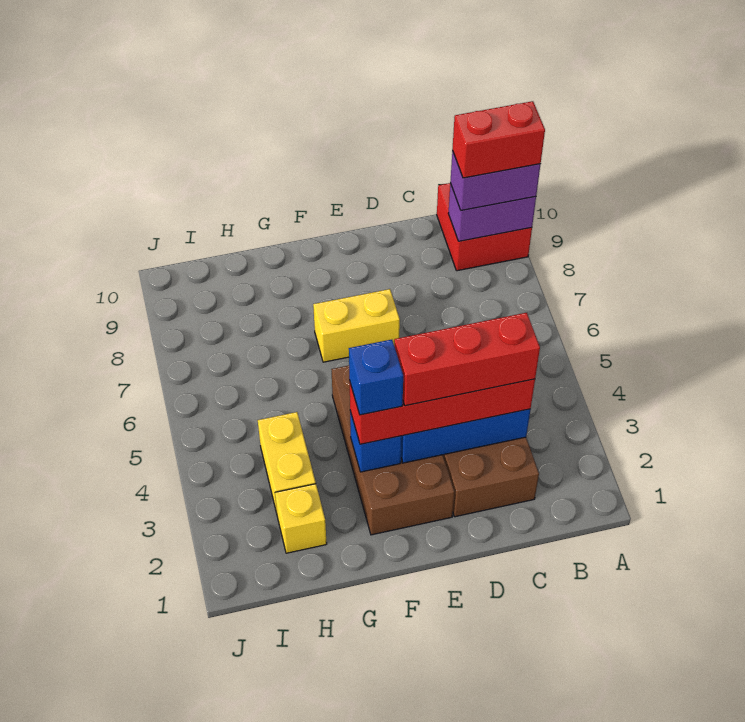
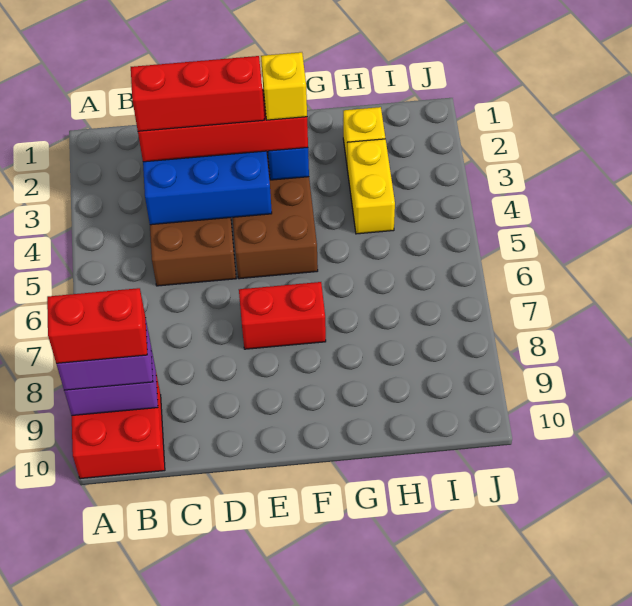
yellow brick E7:F7 level 1 -> red brick E7:F7 level 1
blue brick F3 level 4 -> yellow brick F3 level 4

